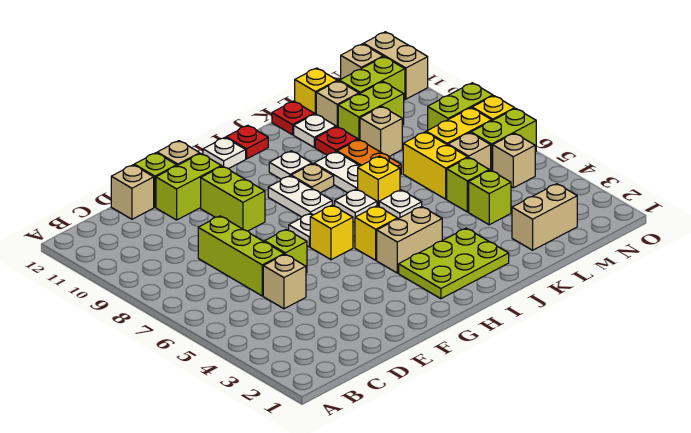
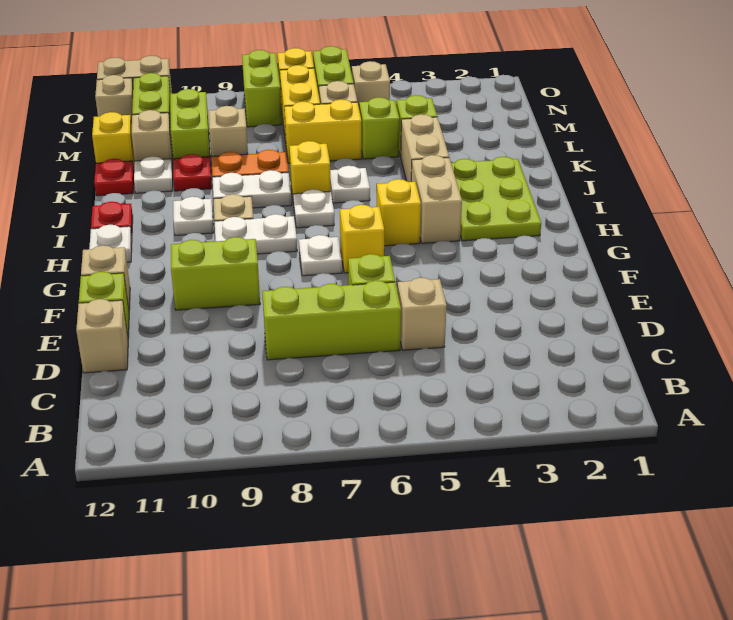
lime brick E11:F11 level 1 -> none
tan brick L2:M2 level 1 -> tan brick J4:K4 level 1

